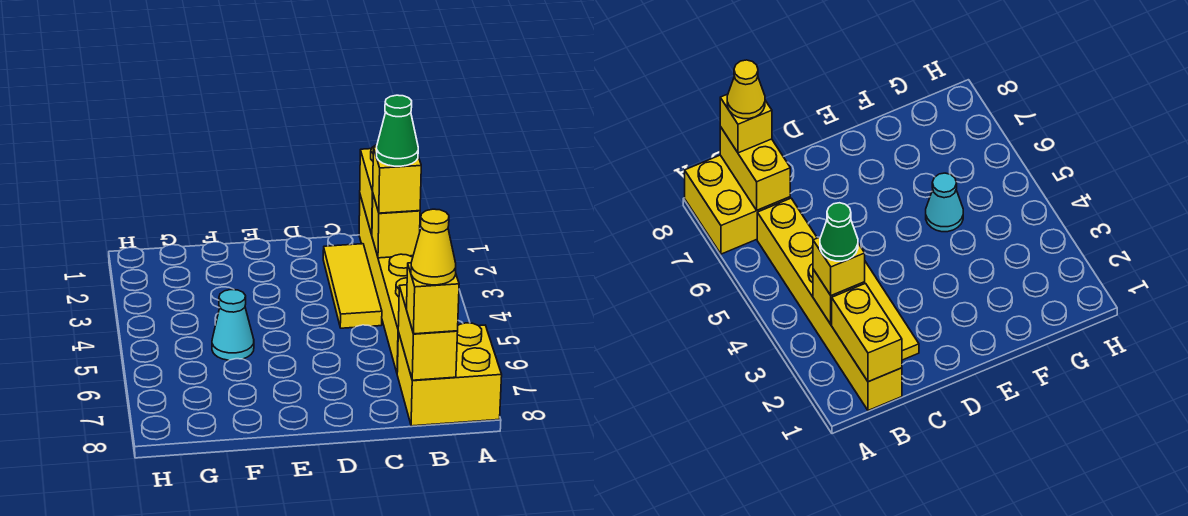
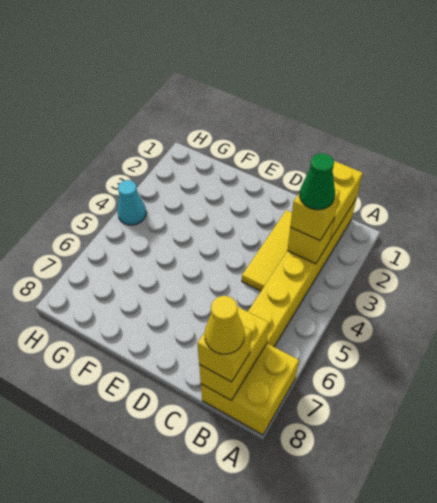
cyan cone F5 level 1 -> cyan cone H4 level 1

